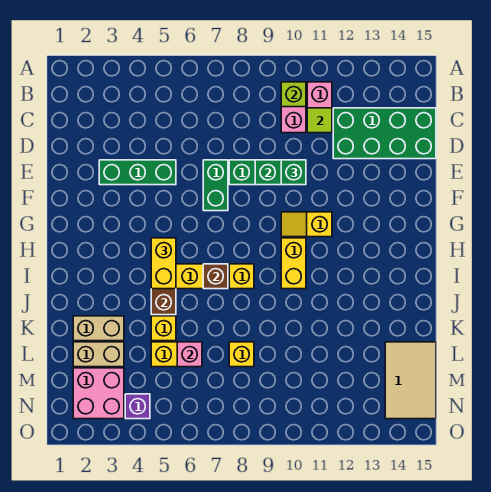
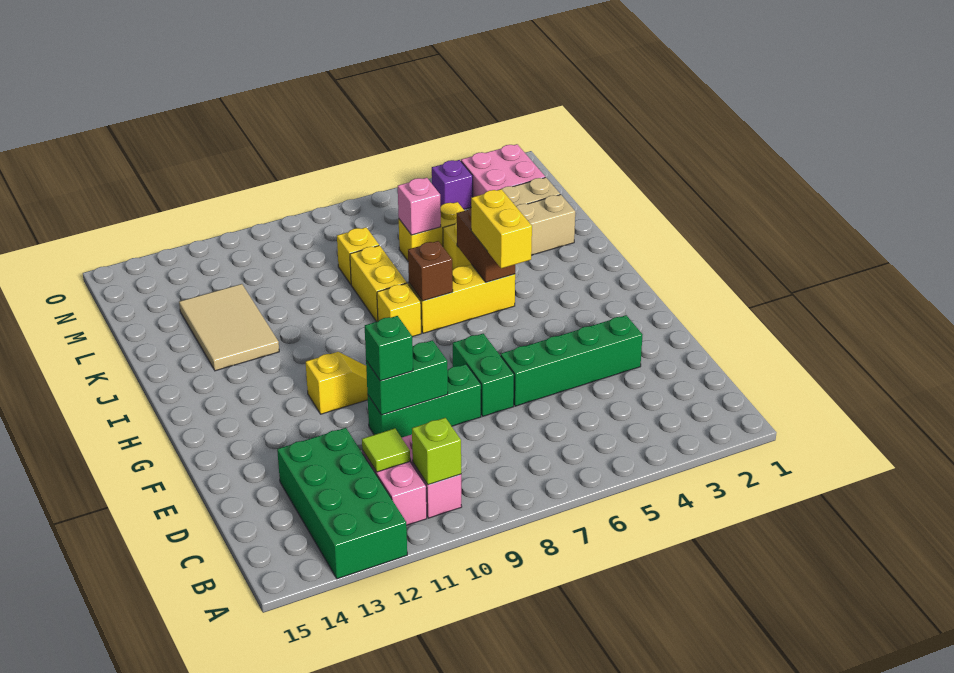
green brick C12:D15 level 1 -> green brick A12:D13 level 1
green brick E3:E5 level 1 -> green brick E3:E6 level 1
yellow brick H10:I10 level 1 -> yellow brick J8:K8 level 1
tan tile L14:N15 level 1 -> tan tile J12:L13 level 1

